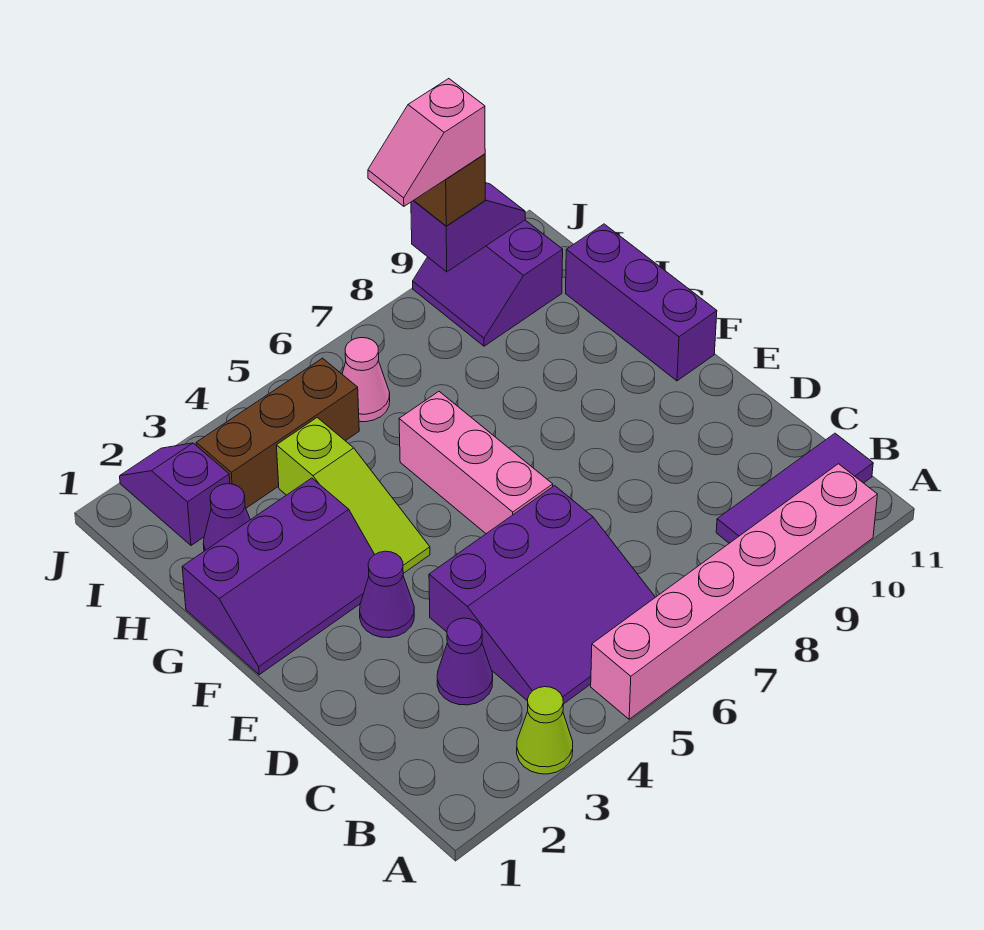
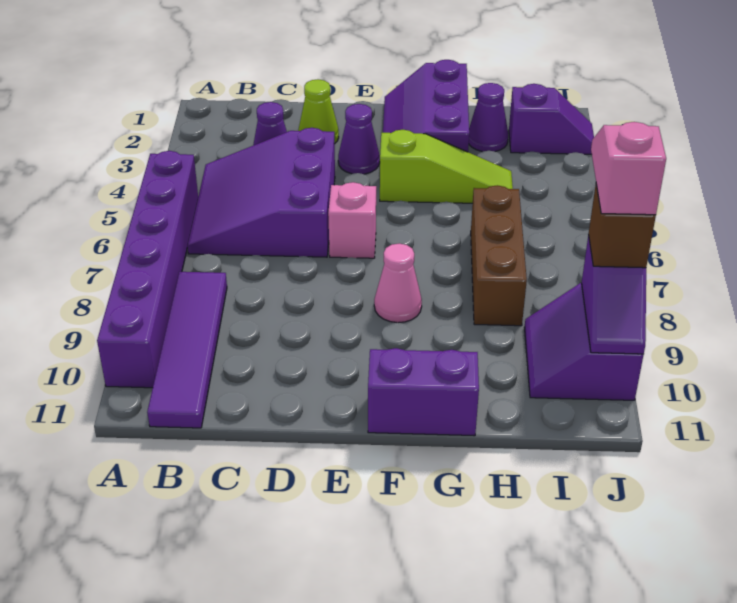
lime cone A3 level 1 -> lime cone D2 level 1
pink brick A5:A10 level 1 -> purple brick A5:A10 level 1
purple tile B9:B11 level 1 -> purple tile B8:B11 level 1
pink brick E6:G6 level 1 -> pink brick E6 level 1
lime slope F4:H4 level 1 top H -> lime slope F4:H4 level 1 top F
purple brick F11:H11 level 1 -> purple brick F11:G11 level 1
brown brick I3:I5 level 1 -> brown brick H6:H8 level 1
pink cone I6 level 1 -> pink cone F8 level 1
purple slope I9:J10 level 1 top 10 -> purple slope I9:J10 level 1 top J

